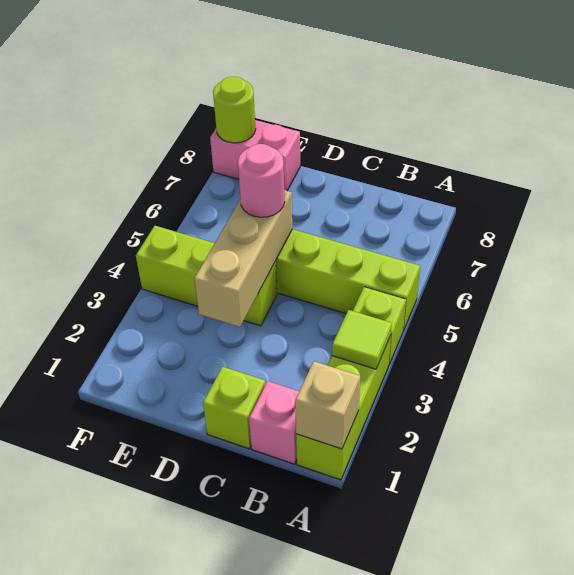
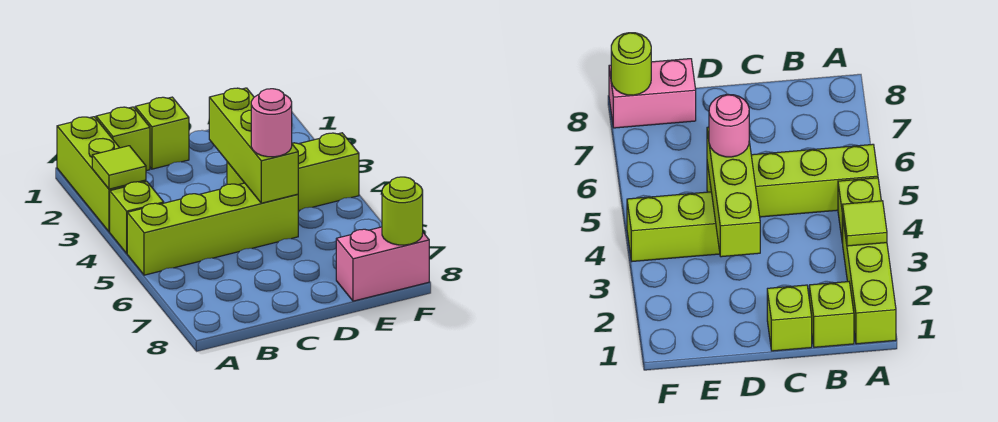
tan brick A1 level 2 -> none
pink brick B1 level 1 -> lime brick B1 level 1
tan brick D3:D5 level 2 -> lime brick D3:D5 level 2

